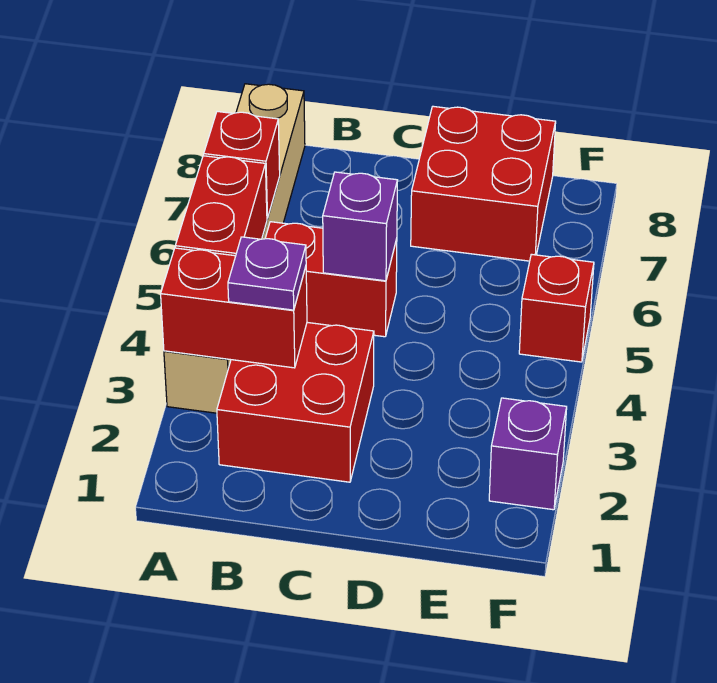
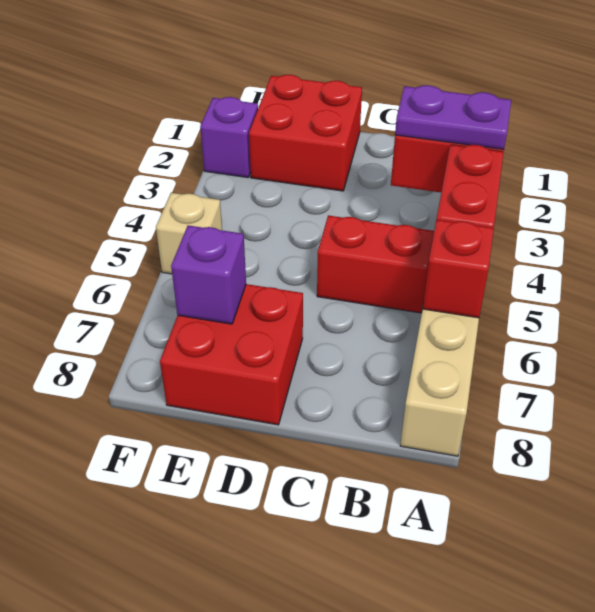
red brick B2:C3 level 1 -> red brick D1:E2 level 1
purple plate B3 level 3 -> purple plate A3:B3 level 3
purple brick C5 level 2 -> purple brick E7 level 2
red brick F5 level 1 -> tan brick F5 level 1

